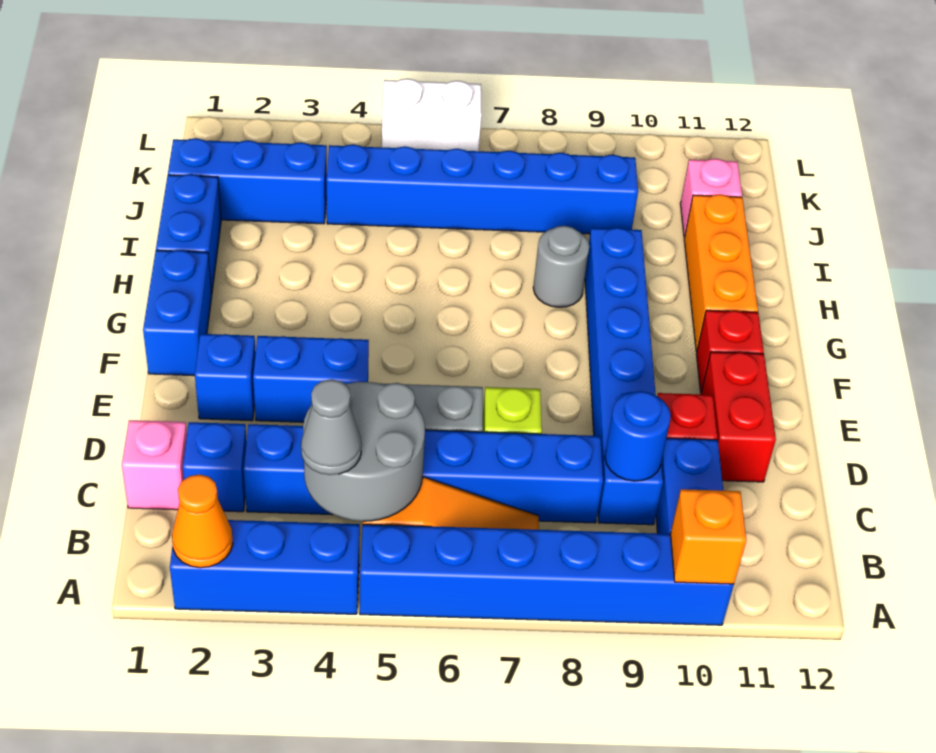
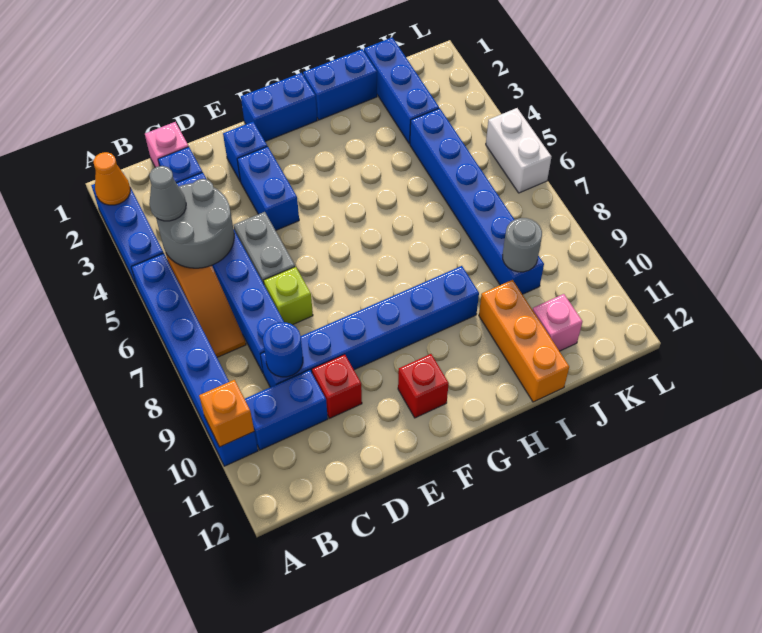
red brick D11:E11 level 1 -> none
orange brick G11:I11 level 1 -> orange brick I10:I12 level 1
grey round brick H8 level 1 -> grey round brick J9 level 2

